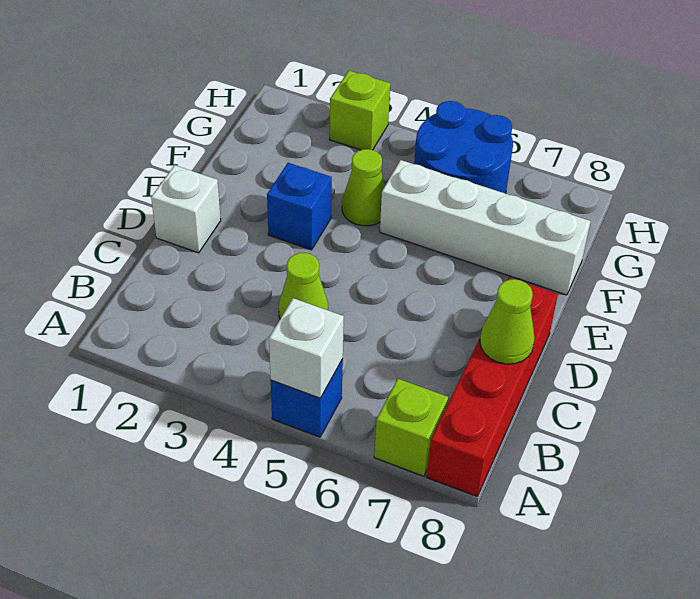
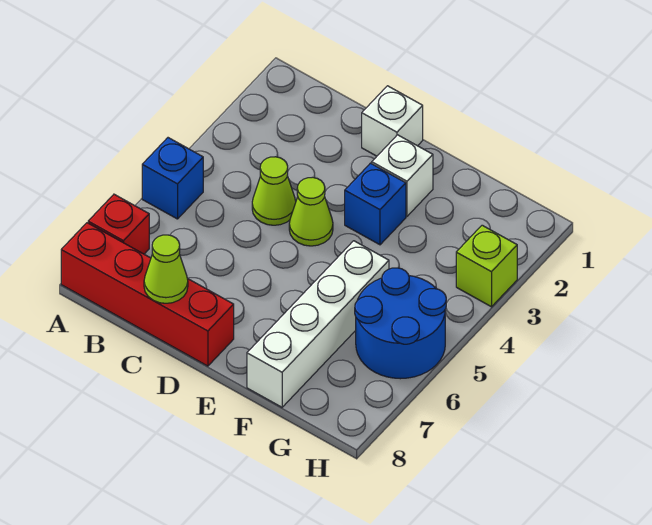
white brick A5 level 2 -> white brick E2 level 1
lime brick A7 level 1 -> red brick A7 level 1
lime cone F4 level 1 -> lime cone D4 level 1

